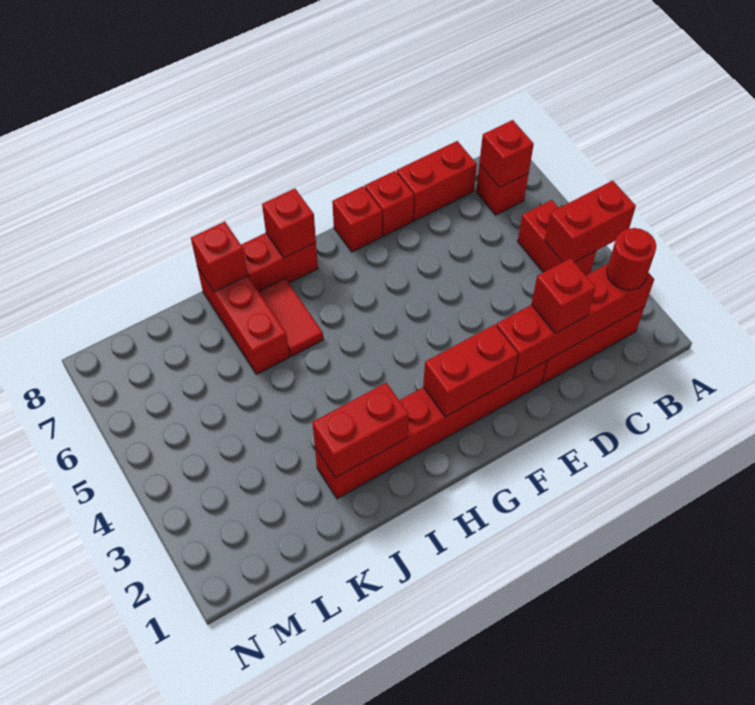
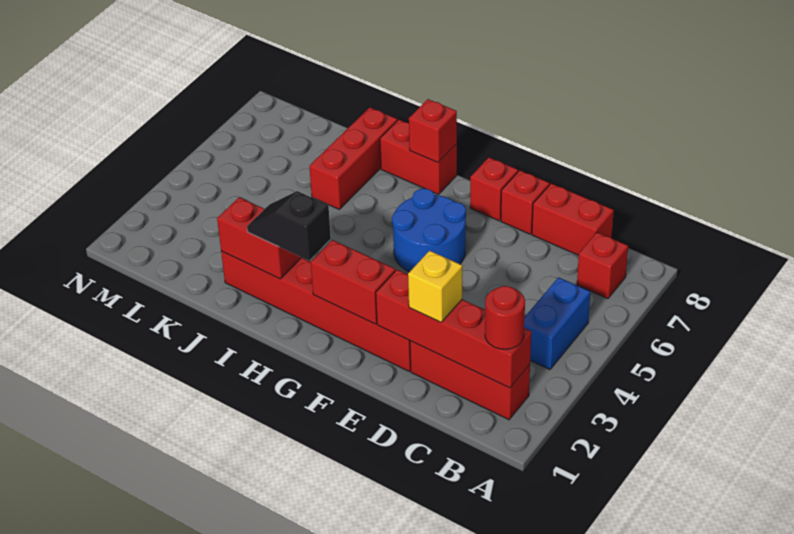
red brick A4:B4 level 2 -> none
red brick B4:B5 level 1 -> blue brick B4:B5 level 1
red brick B7 level 2 -> none
red brick D2 level 3 -> yellow brick D2 level 3
none -> blue round brick F5:G6 level 1
none -> black slope H2:I2 level 3 top H
red tile I6:I7 level 1 -> none
red brick J8 level 2 -> none

